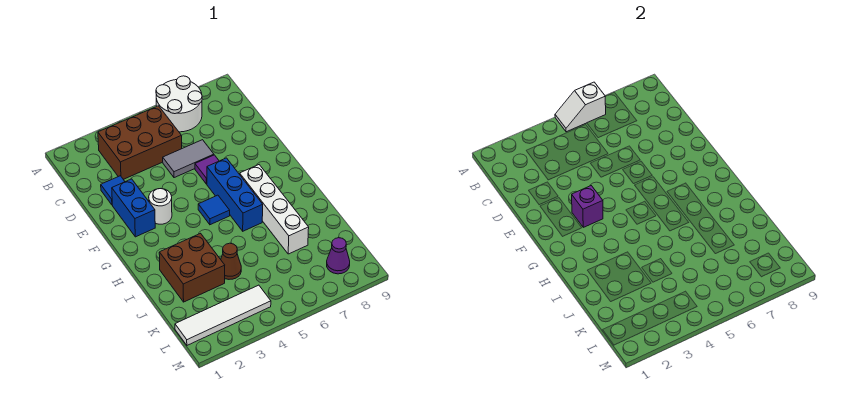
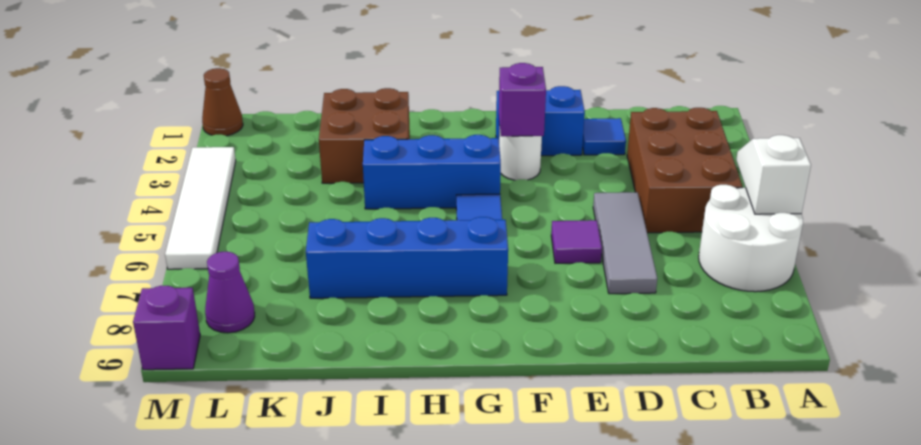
grey tile D5:D6 level 1 -> grey tile D5:D7 level 1
blue brick F6:H6 level 1 -> blue brick G4:I4 level 1
white brick G7:J7 level 1 -> blue brick G7:J7 level 1
brown cone J4 level 1 -> brown cone M1 level 1
white tile L1:L4 level 1 -> white tile M3:M6 level 1
none -> purple brick M9 level 1

